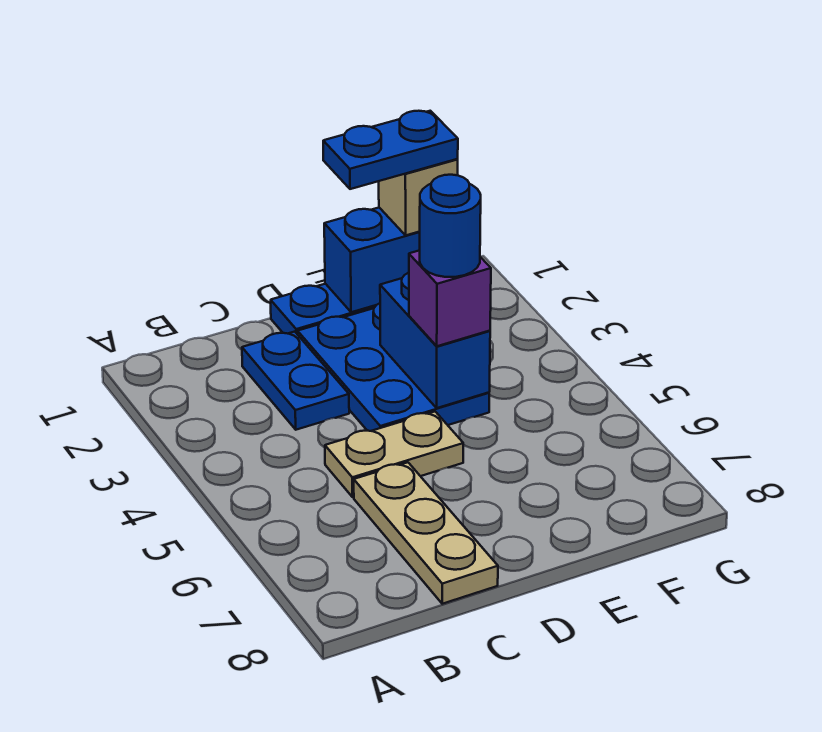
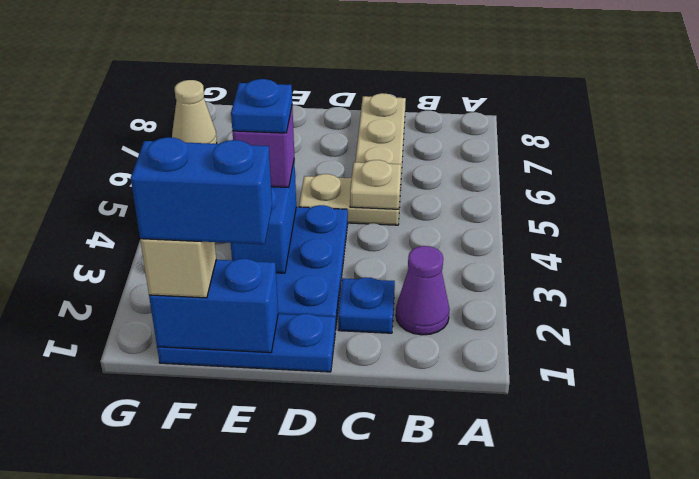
none -> purple cone B2 level 1
blue plate C2:C3 level 1 -> blue plate C2 level 1
none -> tan plate C5 level 2
blue plate E1:F1 level 4 -> blue brick E1:F1 level 4
blue round brick E4 level 4 -> blue plate E4 level 4
none -> tan cone G7 level 1

